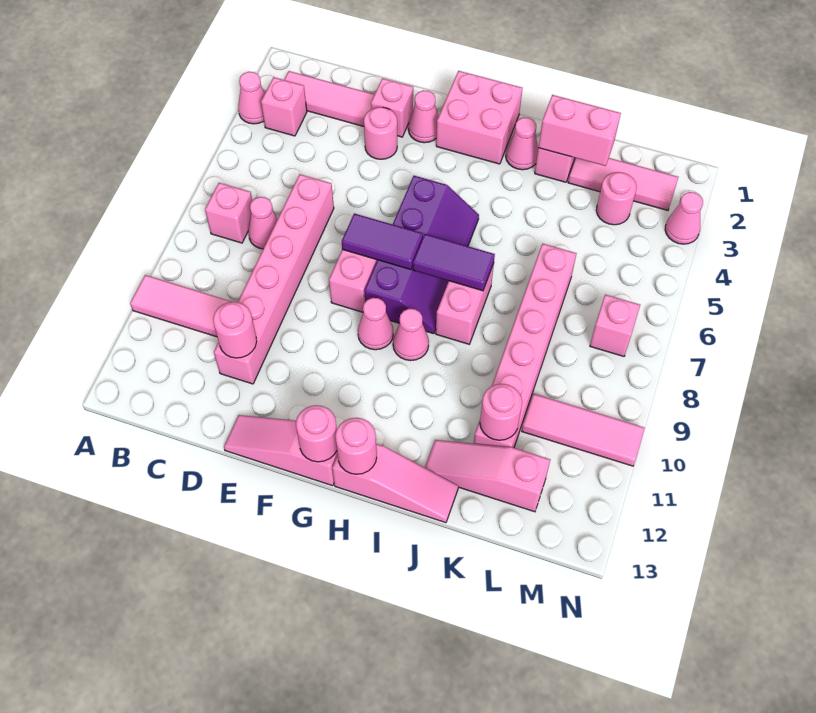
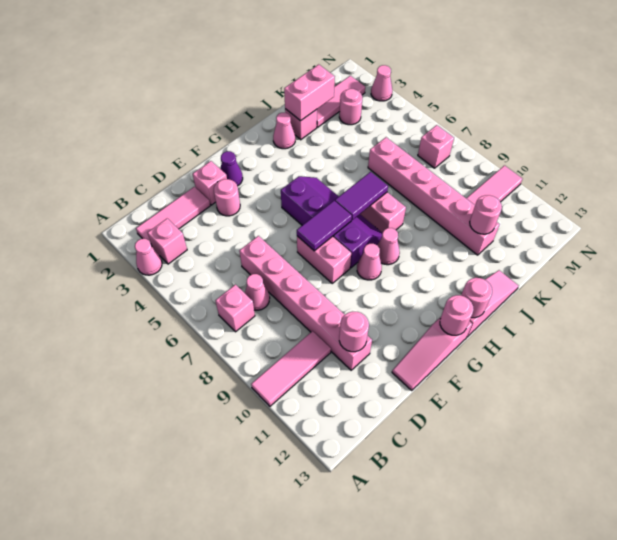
pink cone F2 level 1 -> purple cone F2 level 1
pink brick G1:H2 level 1 -> none
pink slope J12:L12 level 1 top L -> none

